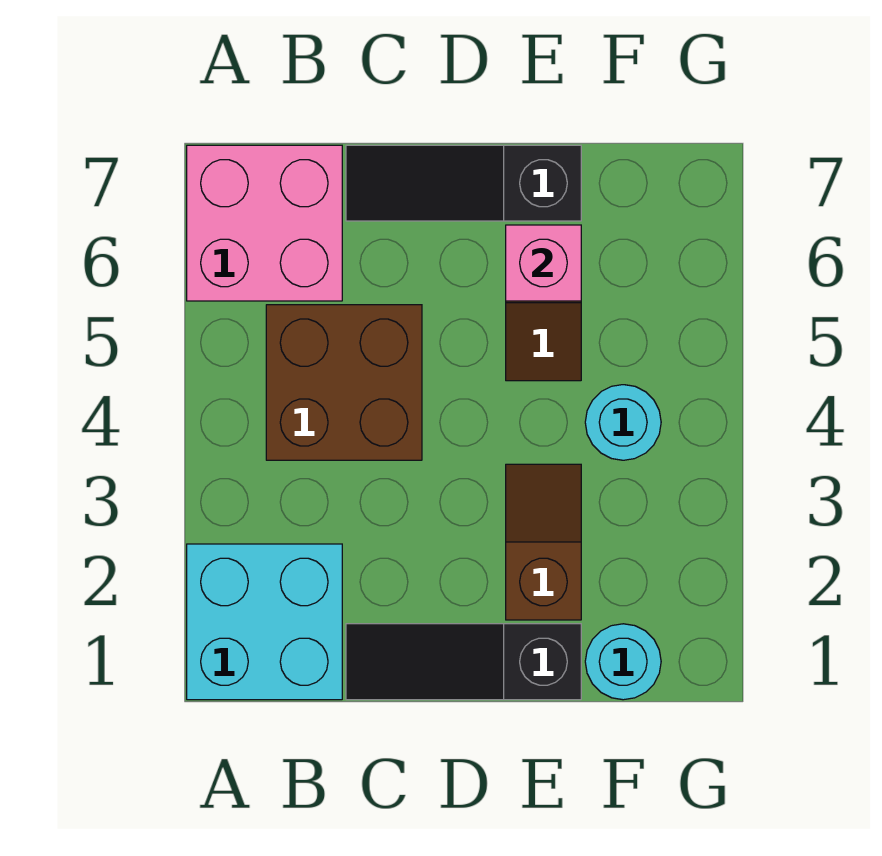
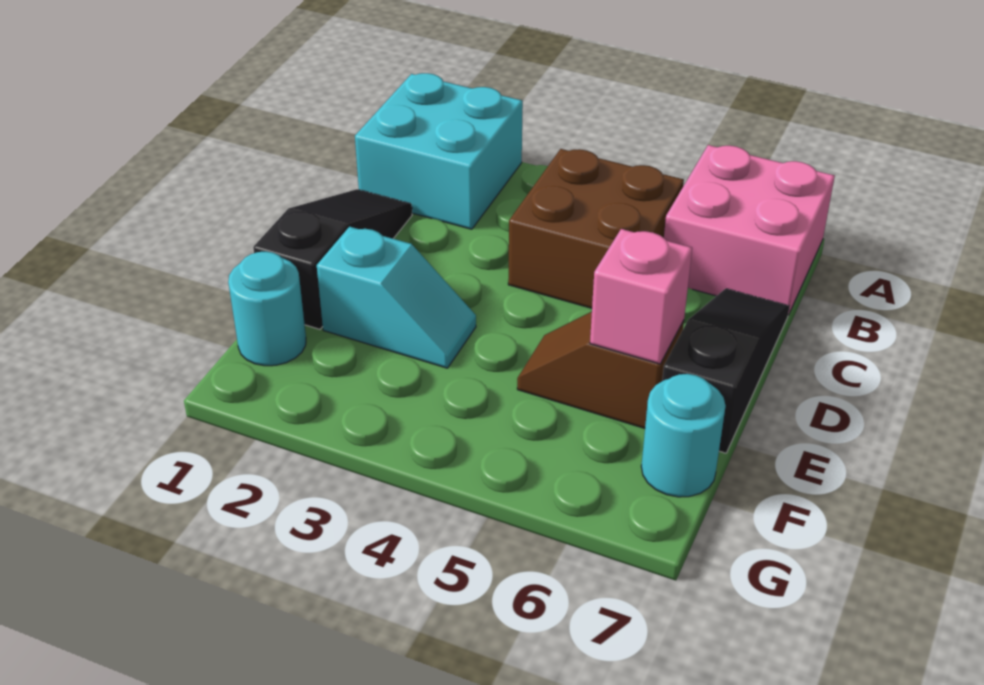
brown slope E2:E3 level 1 top 2 -> cyan slope E2:E3 level 1 top 2
cyan round brick F4 level 1 -> cyan round brick F7 level 1

